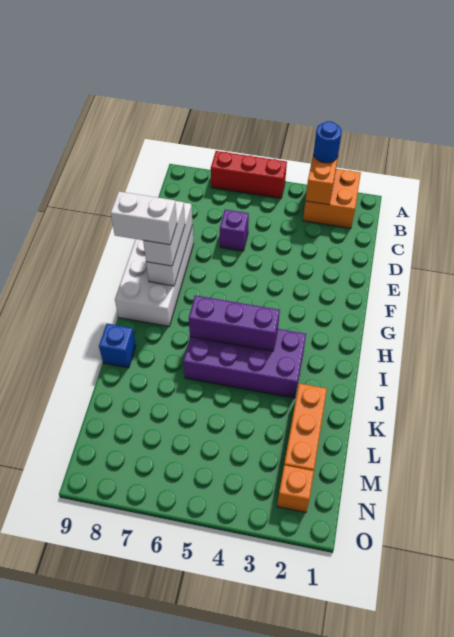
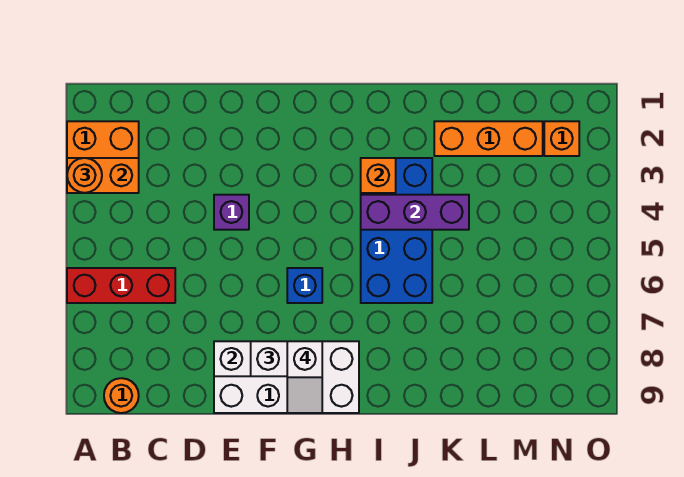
blue round brick A3 level 3 -> orange round brick A3 level 3
red brick A5:A7 level 1 -> red brick A6:C6 level 1
none -> orange round brick B9 level 1
purple brick D6 level 1 -> purple brick E4 level 1
white brick G8:G9 level 4 -> white slope G8:G9 level 4 top 8
purple brick I3:J6 level 1 -> blue brick I3:J6 level 1
none -> orange brick I3 level 2
purple brick I4:I6 level 2 -> purple brick I4:K4 level 2
blue brick J9 level 1 -> blue brick G6 level 1

